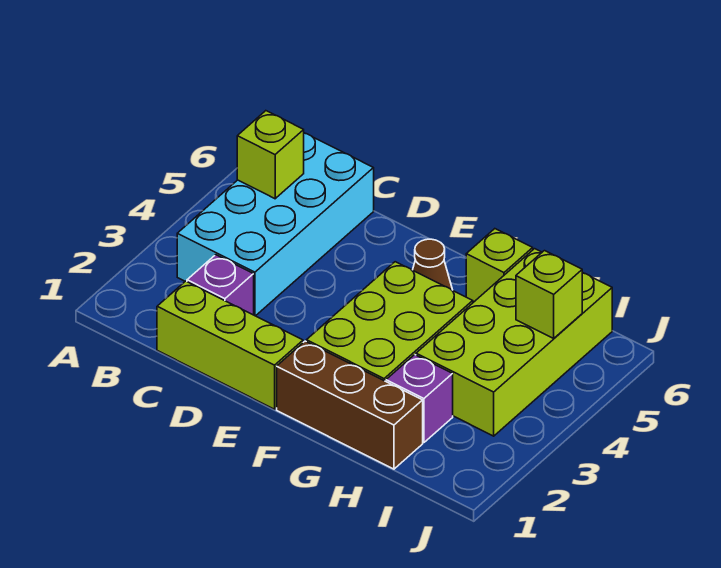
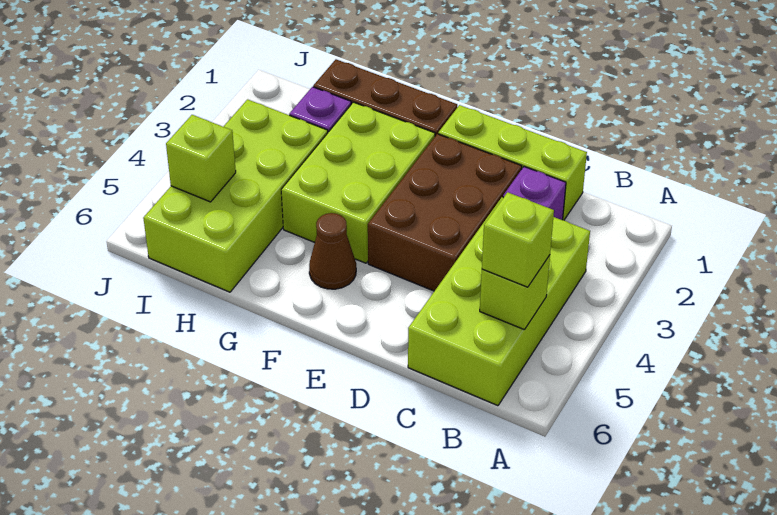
cyan brick B3:C6 level 1 -> lime brick B3:C6 level 1
none -> brown brick D2:E4 level 1
lime brick G6 level 1 -> lime brick B5 level 3

